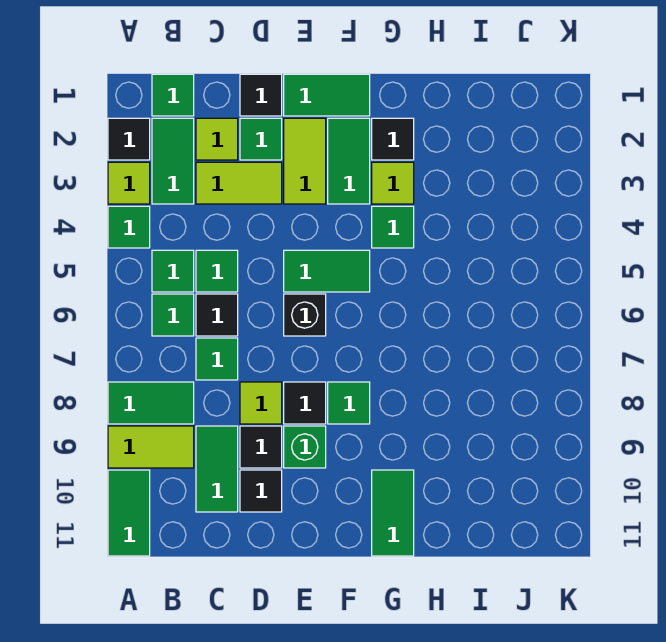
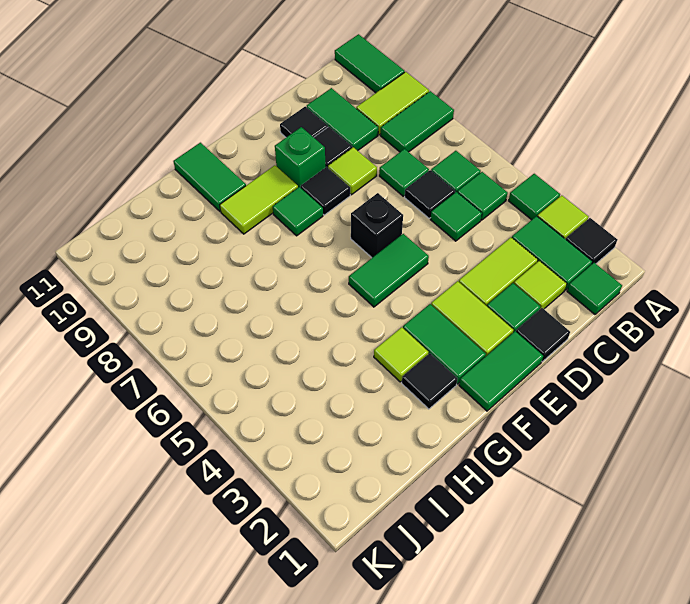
none -> lime tile F9:G9 level 1
green tile G4 level 1 -> none

